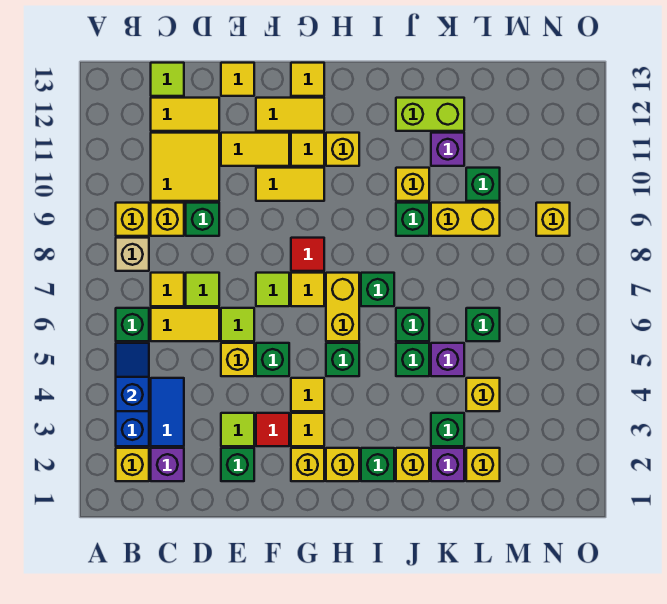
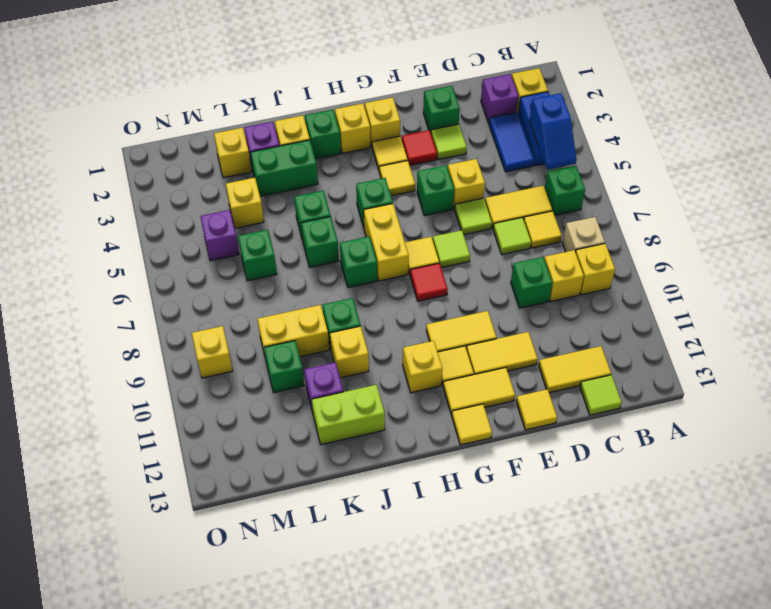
yellow tile C10:D11 level 1 -> none
green brick K3 level 1 -> green brick J3:K3 level 1
purple brick K5 level 1 -> purple brick M5 level 1

